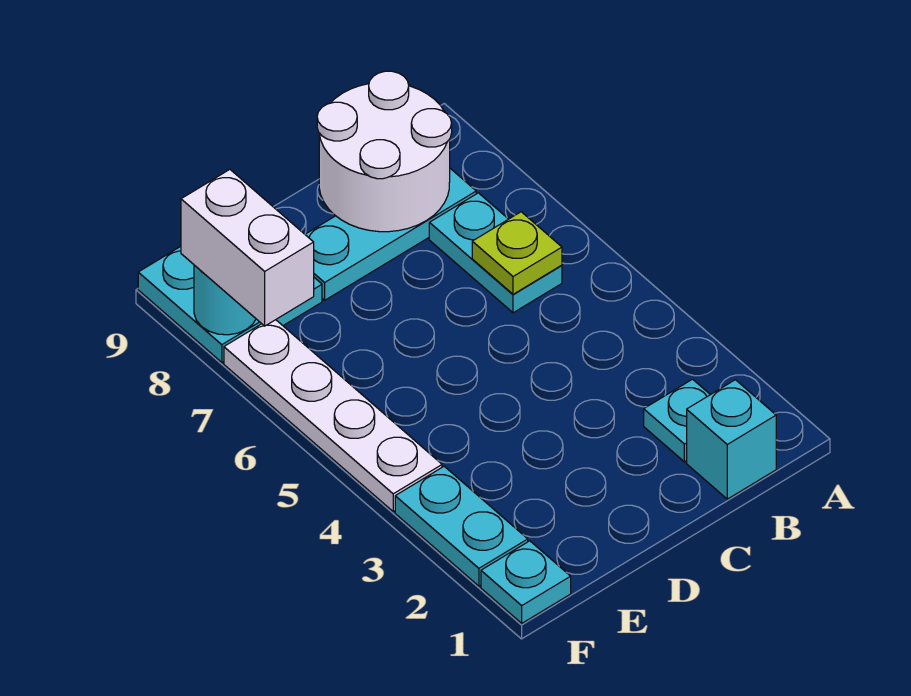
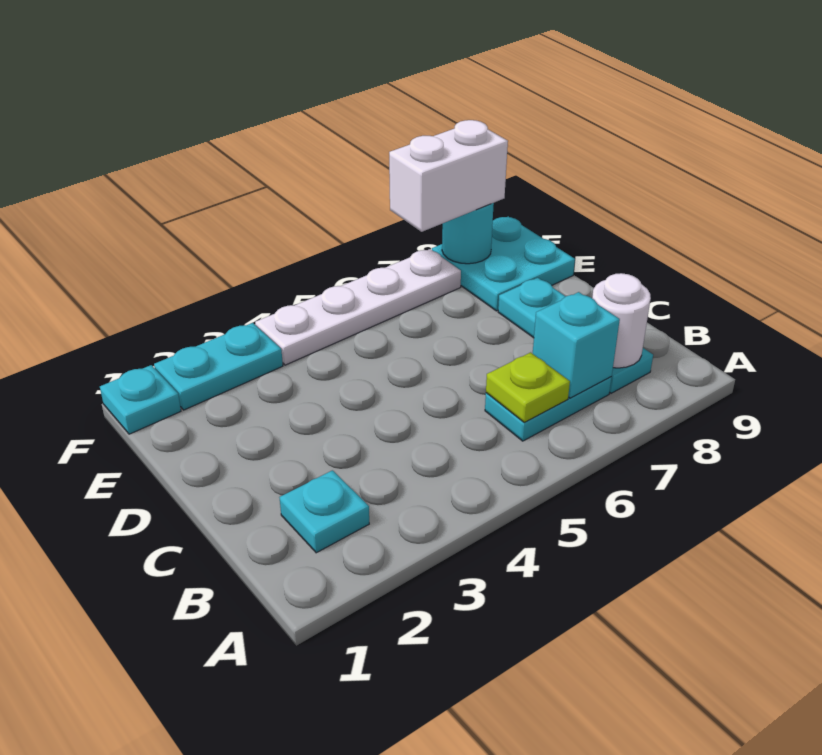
cyan brick B1 level 1 -> cyan brick B7 level 2
white round brick B8:C9 level 2 -> white round brick B8 level 2

